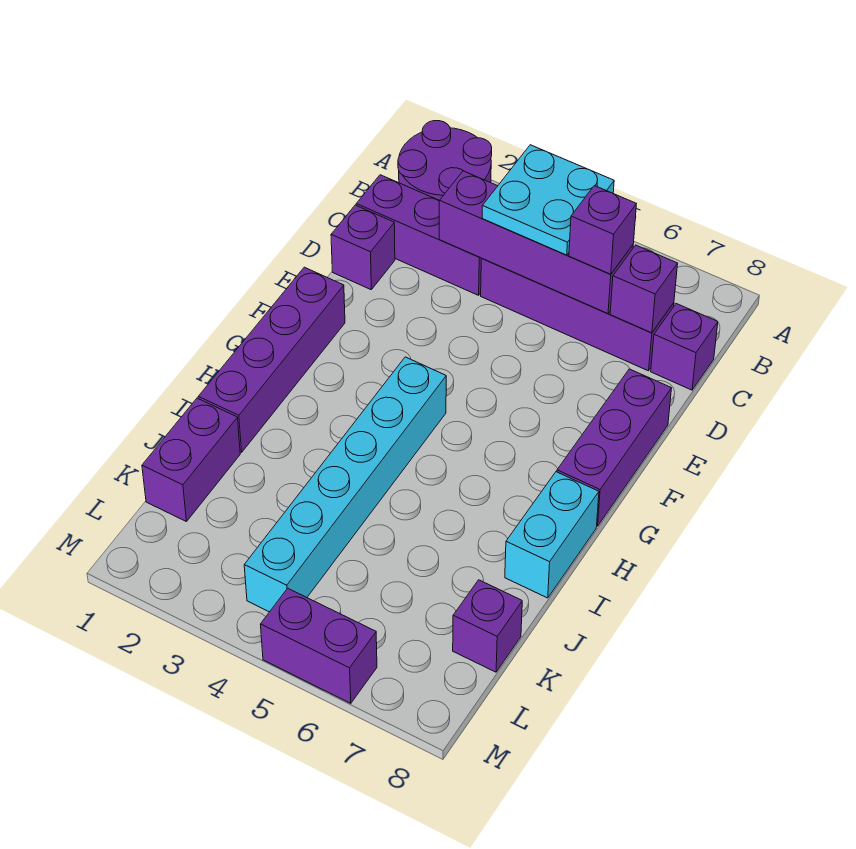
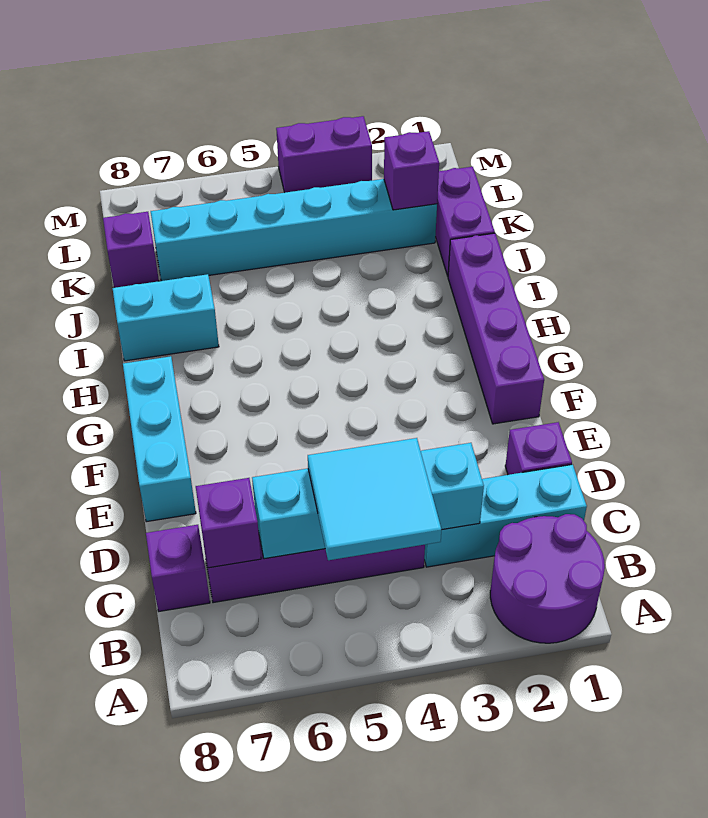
cyan plate B4:C5 level 3 -> cyan tile B4:C5 level 3
purple brick C1:C3 level 1 -> cyan brick C1:C3 level 1
purple brick C3:C6 level 2 -> cyan brick C3:C6 level 2
purple brick C6 level 3 -> purple brick K2 level 2
purple brick E8:G8 level 1 -> cyan brick E8:G8 level 1
cyan brick G4:L4 level 1 -> cyan brick K2:K7 level 1
cyan brick H8:I8 level 1 -> cyan brick I7:I8 level 1
purple brick M5:M6 level 1 -> purple brick M3:M4 level 1

